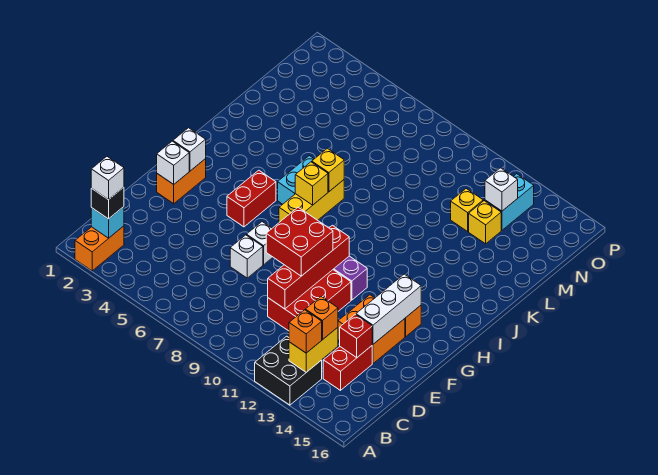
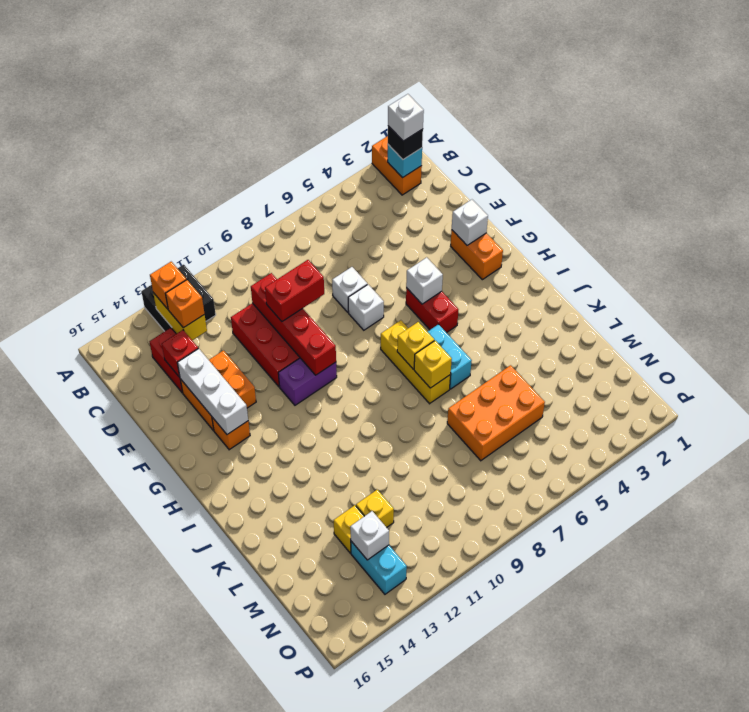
red brick E9:F10 level 3 -> red brick E9:E10 level 3
white brick G2 level 2 -> white brick G5 level 2
none -> orange brick L5:M7 level 1

